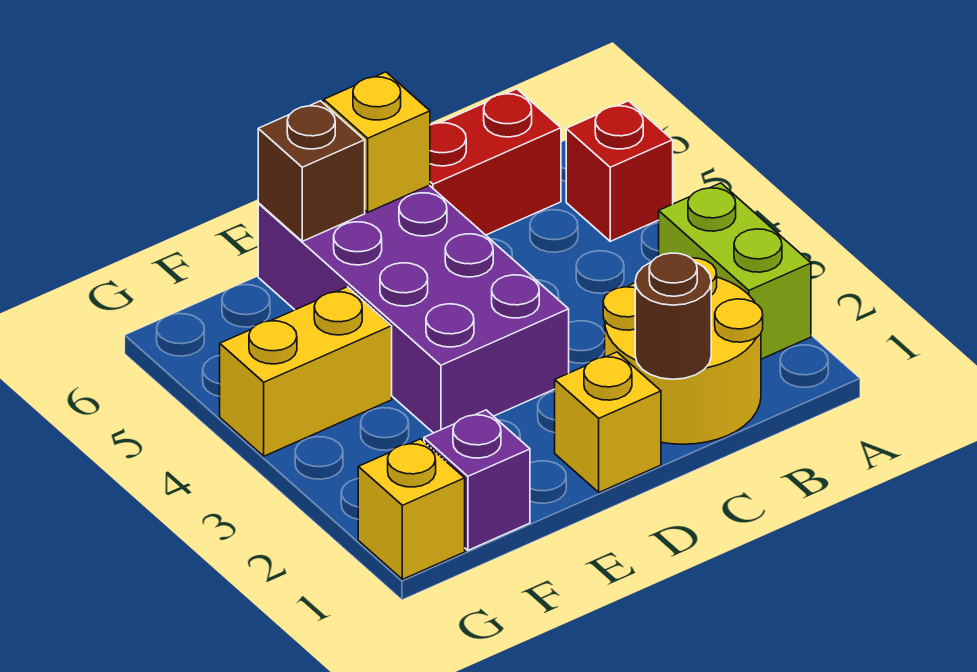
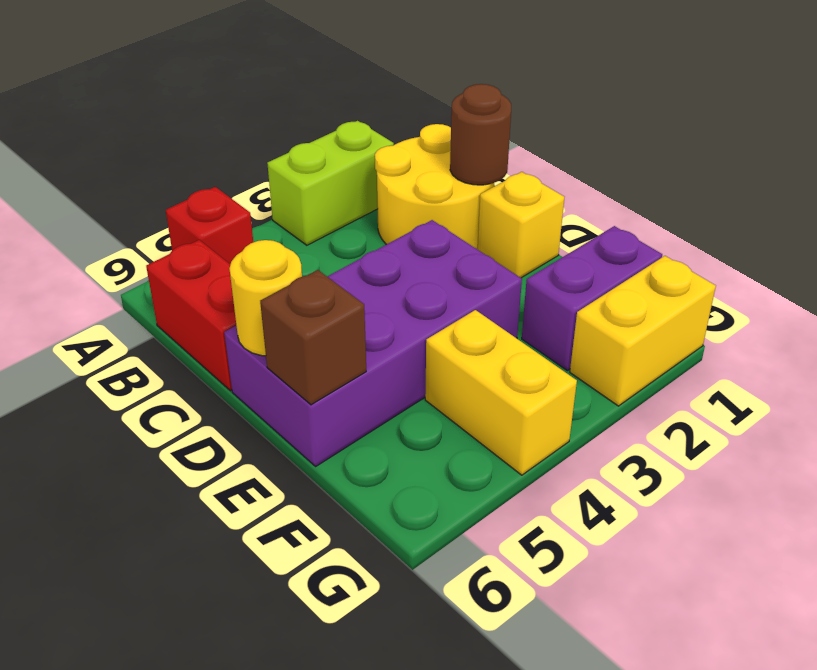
yellow brick D6 level 2 -> yellow round brick D6 level 2
purple brick F1 level 1 -> purple brick F1:F2 level 1
yellow brick G1 level 1 -> yellow brick G1:G2 level 1

